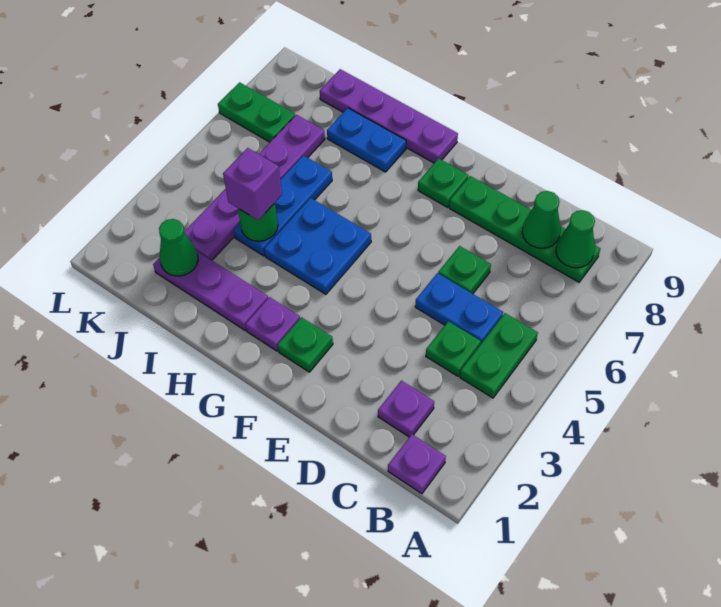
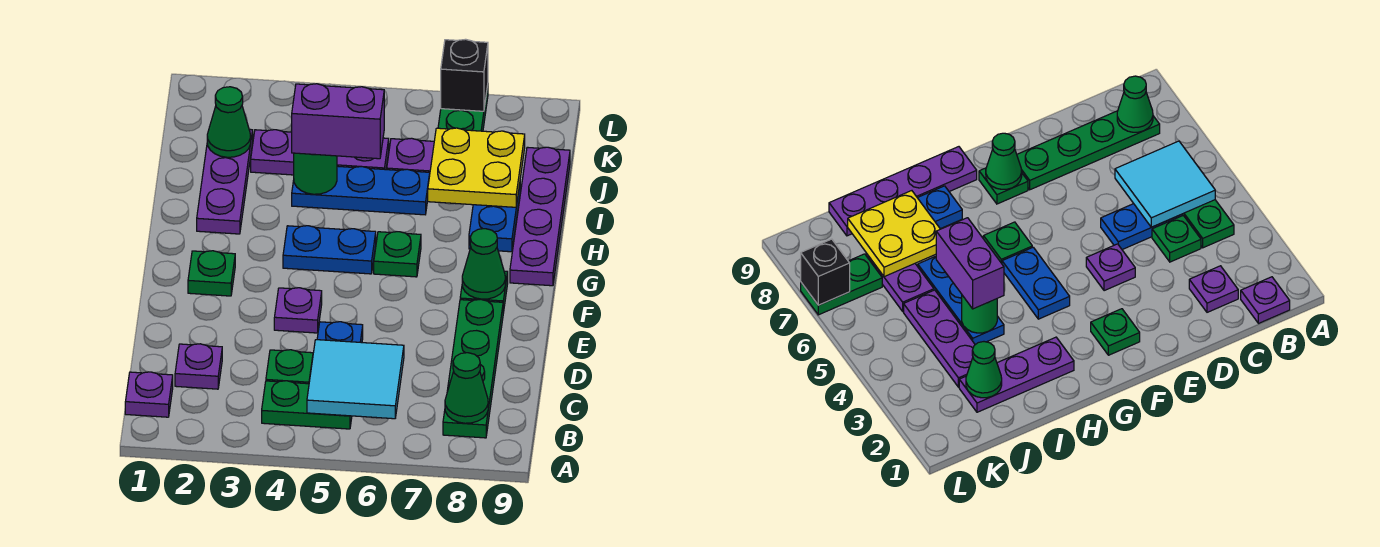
none -> cyan tile B5:C6 level 2
green cone C8 level 2 -> green cone F8 level 2
green plate D6 level 1 -> green plate G6 level 1
purple plate G2 level 1 -> purple plate E4 level 1
blue plate G4:H5 level 1 -> blue plate G4:G5 level 1
purple brick I4 level 3 -> purple brick I4:I5 level 3
none -> yellow plate I7:J8 level 2
none -> black brick L7 level 2

